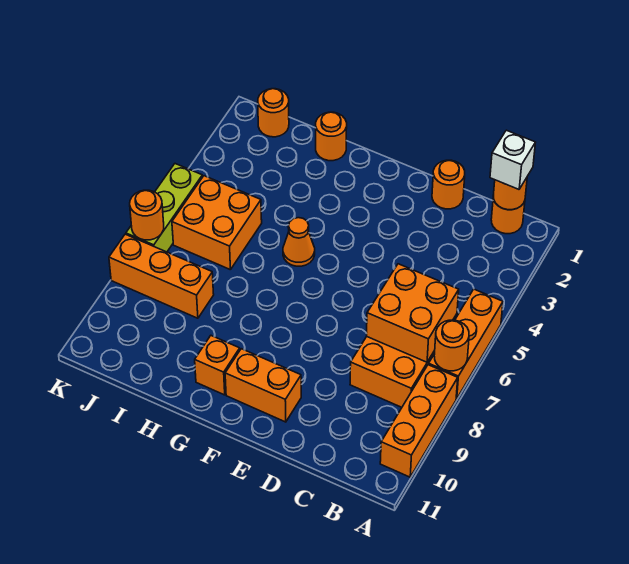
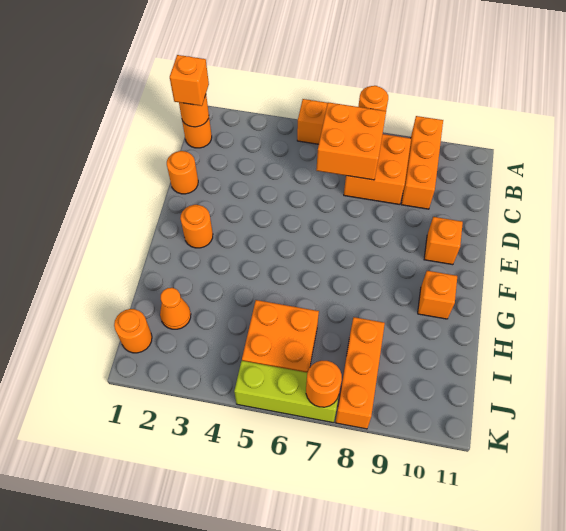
orange brick A8:A10 level 1 -> orange brick A9:C9 level 1
white brick B1 level 3 -> orange brick B1 level 3
orange brick E10:F10 level 1 -> orange brick E10 level 1
orange cone G5 level 1 -> orange cone I2 level 1
orange round brick H1 level 1 -> orange round brick F2 level 1

